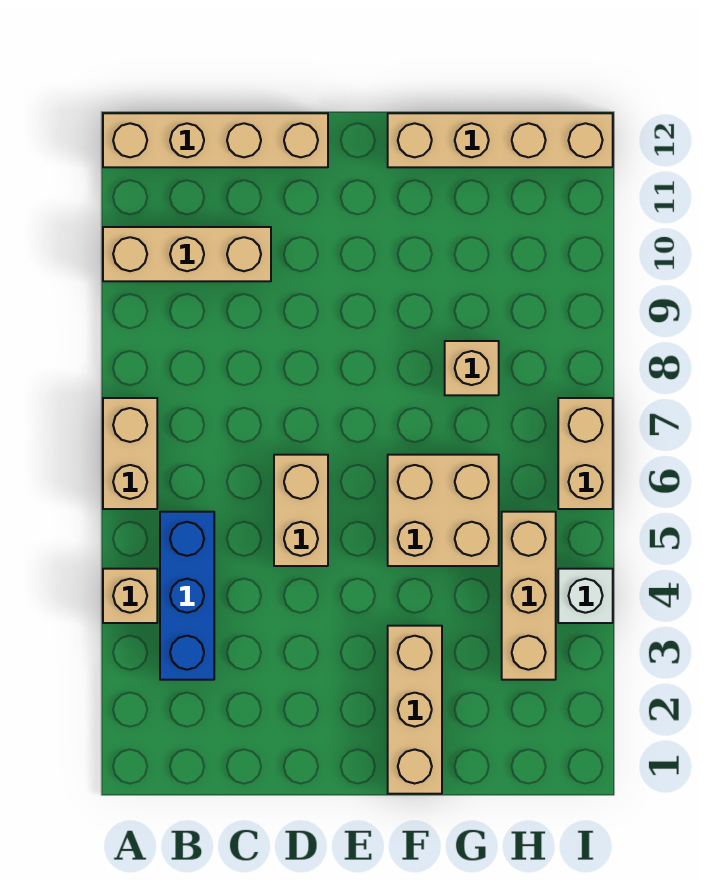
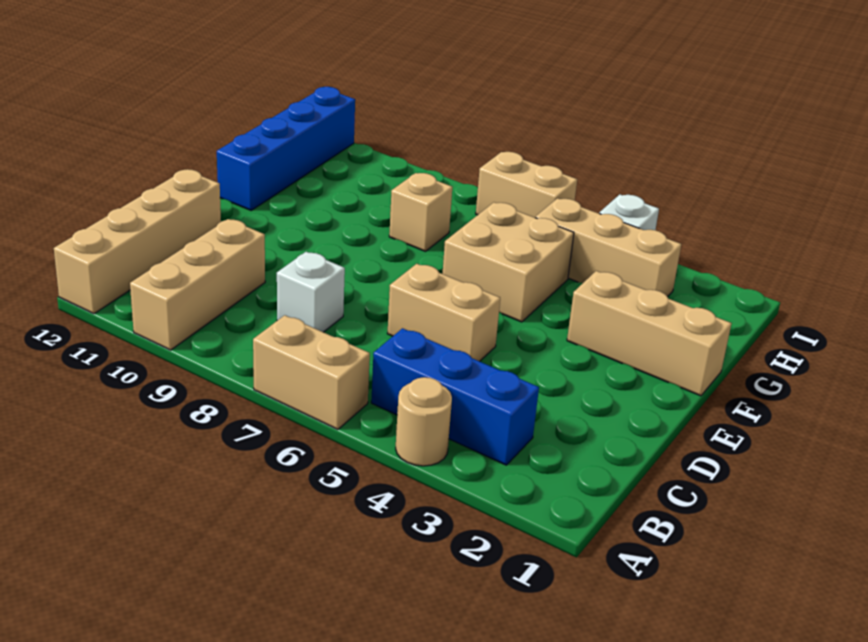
tan brick A4 level 1 -> tan round brick A4 level 1
none -> white brick C8 level 1
tan brick F12:I12 level 1 -> blue brick F12:I12 level 1

